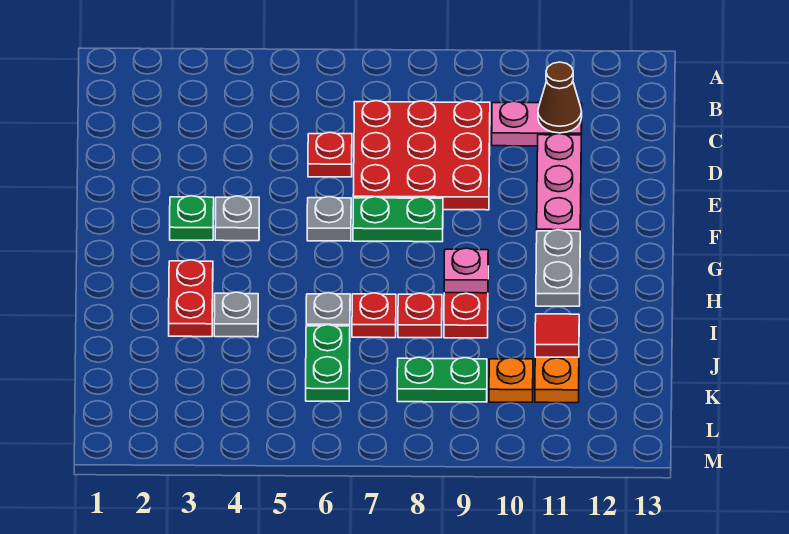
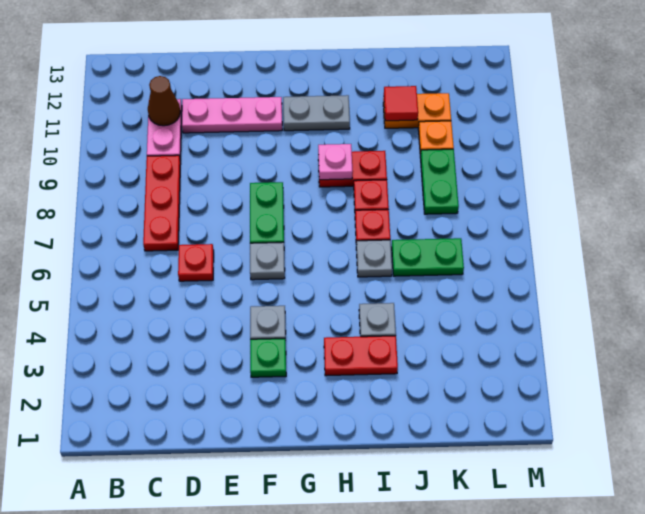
red plate C7:E9 level 1 -> red plate C7:C9 level 1

